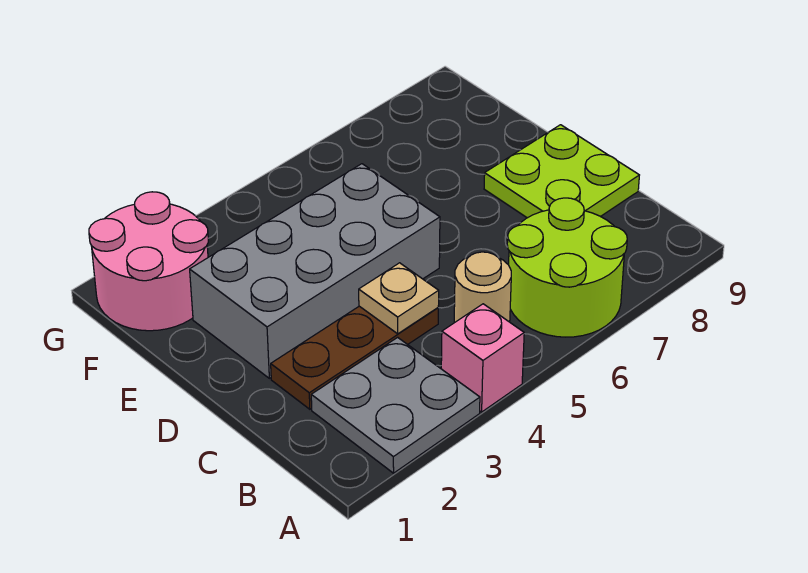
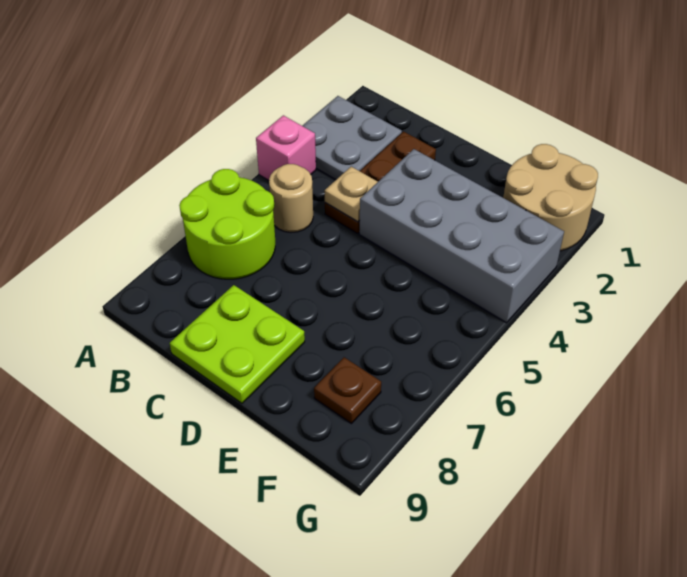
grey brick D2:E5 level 1 -> grey brick D3:G4 level 1
pink round brick F1:G2 level 1 -> tan round brick F1:G2 level 1
none -> brown plate F8 level 1

